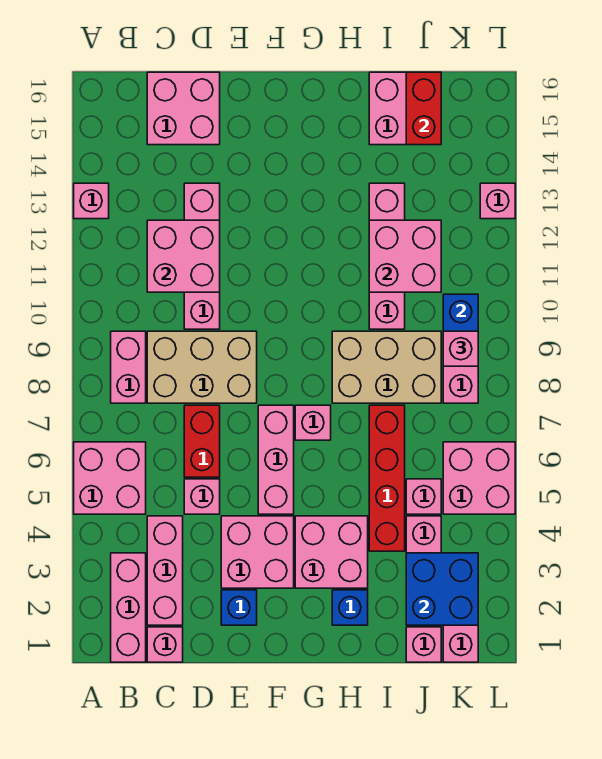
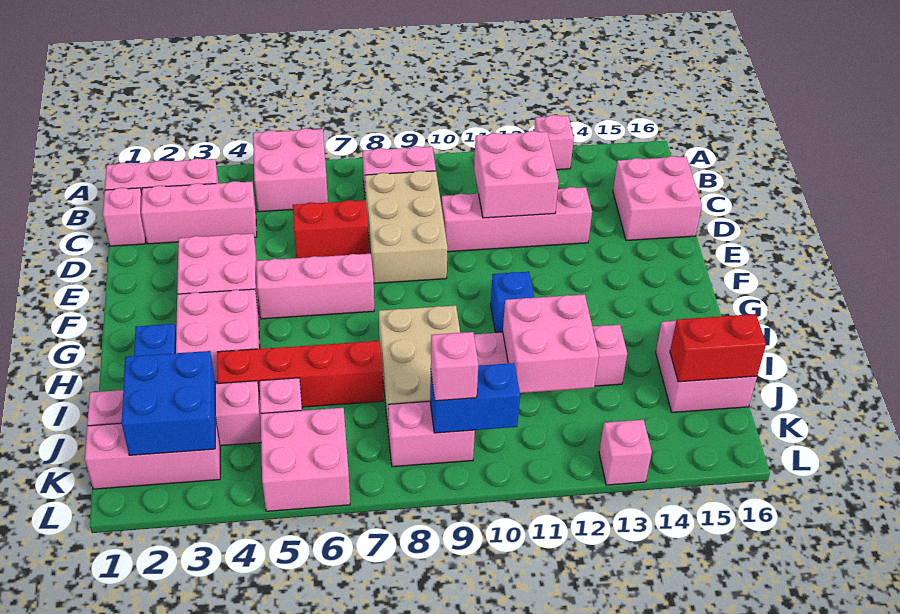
pink brick D5 level 1 -> none
blue brick E2 level 1 -> blue brick G11 level 1
pink brick G7 level 1 -> none

